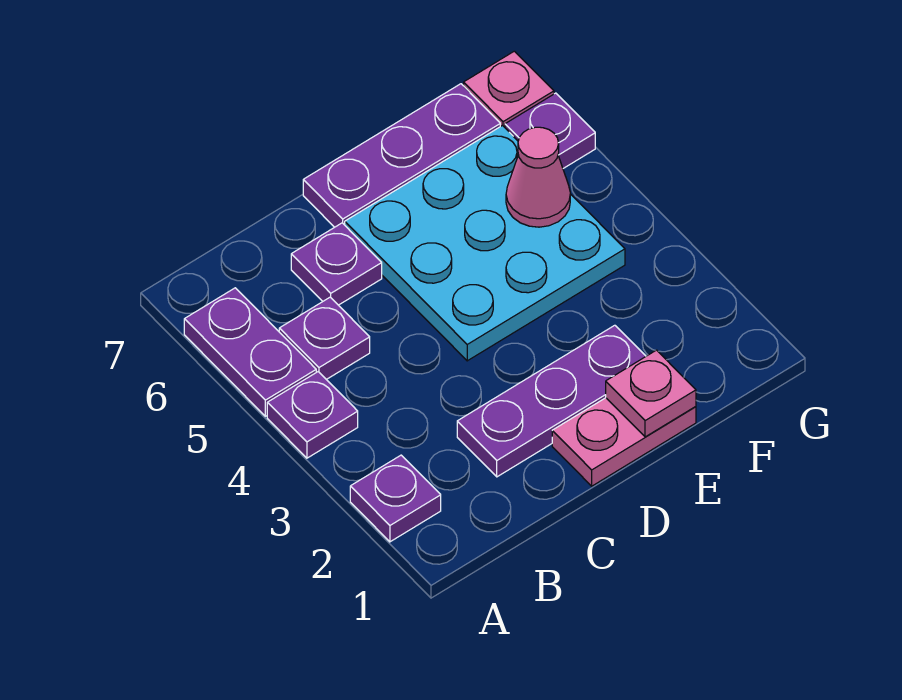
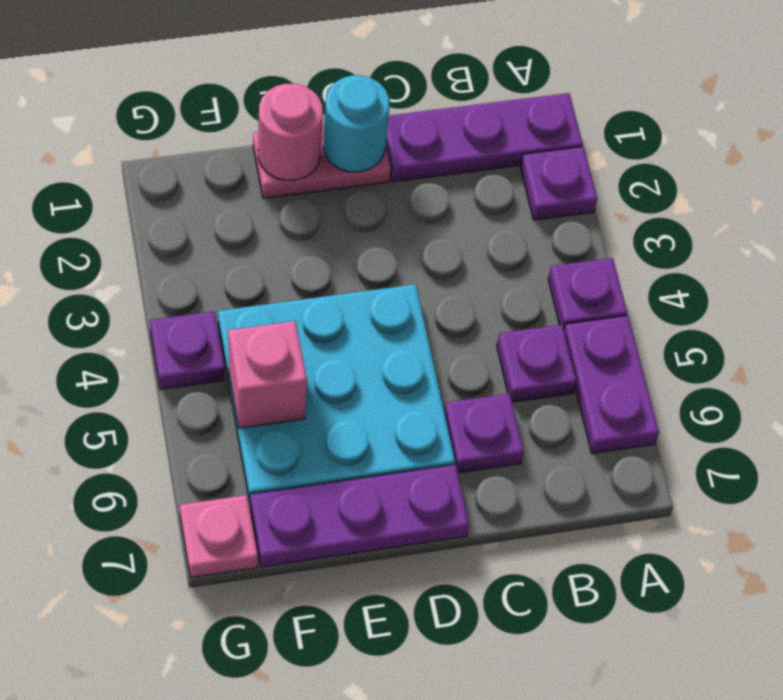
purple plate C2:E2 level 1 -> purple plate A1:C1 level 1
none -> cyan round brick D1 level 2
pink plate E1 level 2 -> pink round brick E1 level 2
pink cone F5 level 2 -> pink brick F5 level 2
purple plate G6 level 1 -> purple plate G4 level 1

